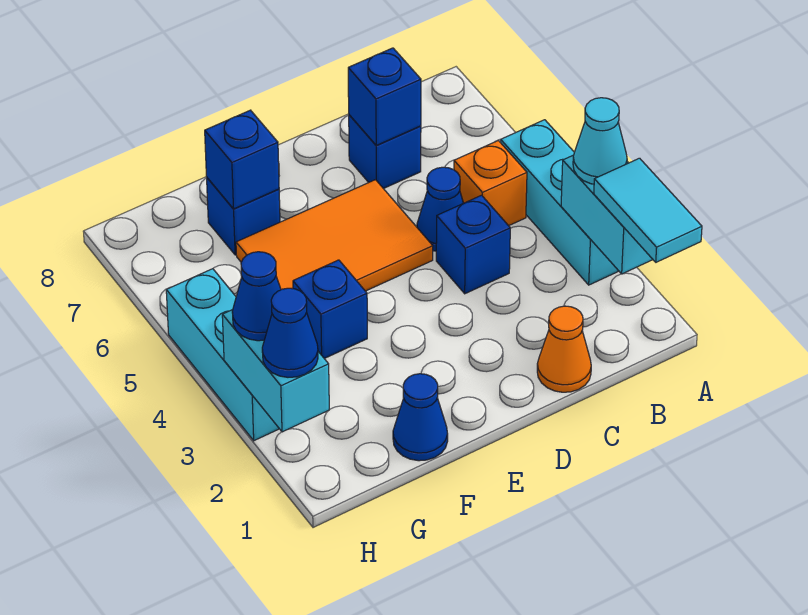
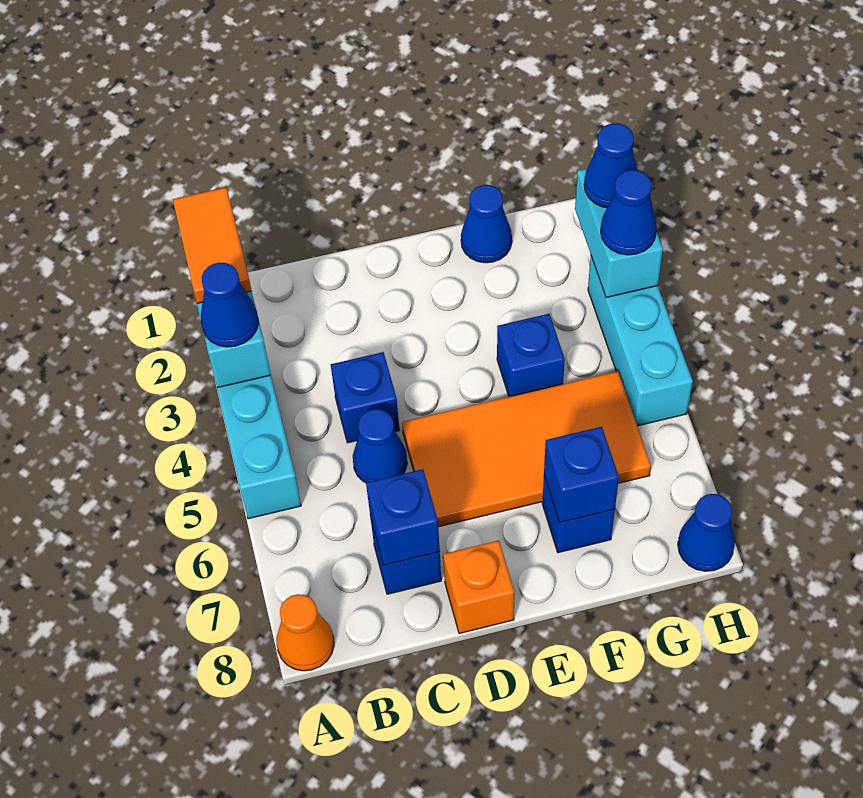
cyan tile A1:A2 level 3 -> orange tile A1:A2 level 3
cyan cone A3 level 3 -> blue cone A3 level 3
orange brick B5 level 1 -> orange brick D8 level 1
orange cone C1 level 1 -> orange cone A8 level 1
orange tile D5:F6 level 1 -> orange tile D5:G6 level 1
none -> blue cone H8 level 1

